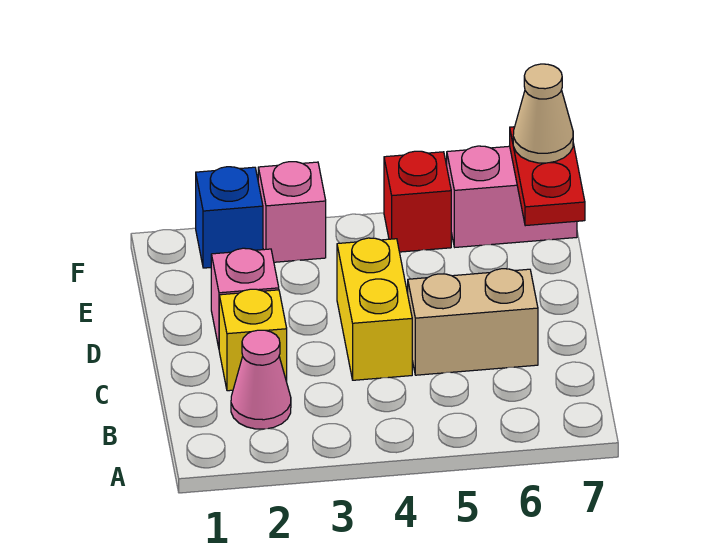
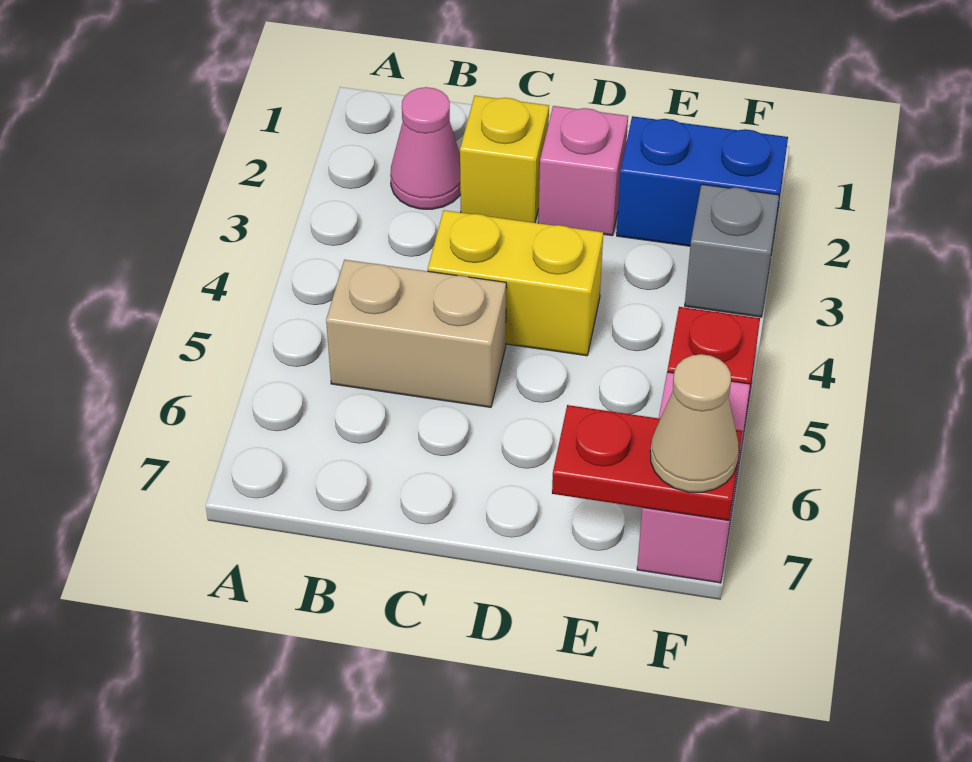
tan brick C5:C6 level 1 -> tan brick B5:C5 level 1
blue brick F2 level 1 -> blue brick E2:F2 level 1
pink brick F3 level 1 -> grey brick F3 level 1

